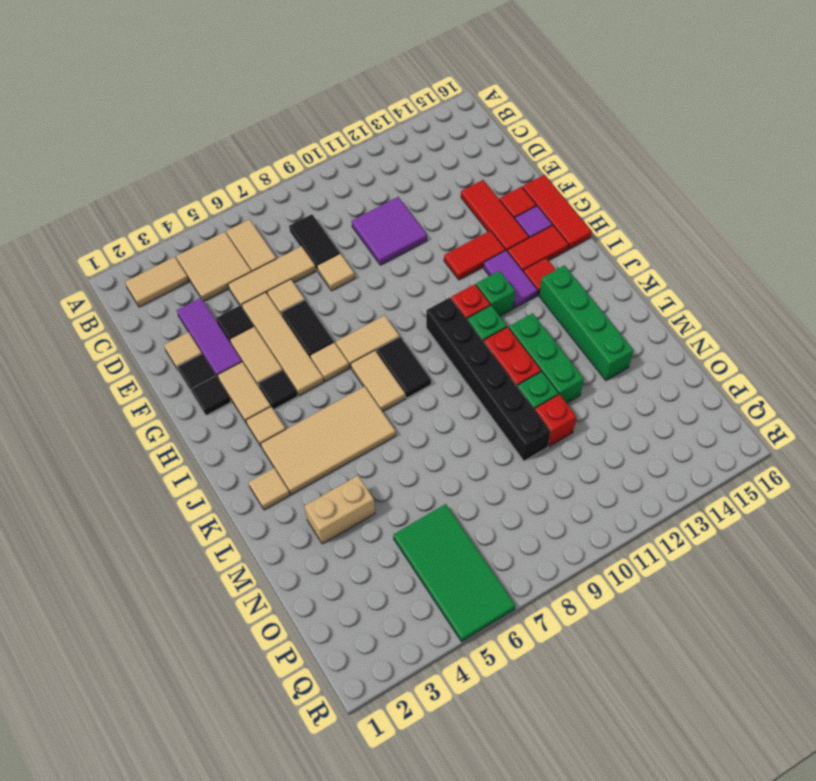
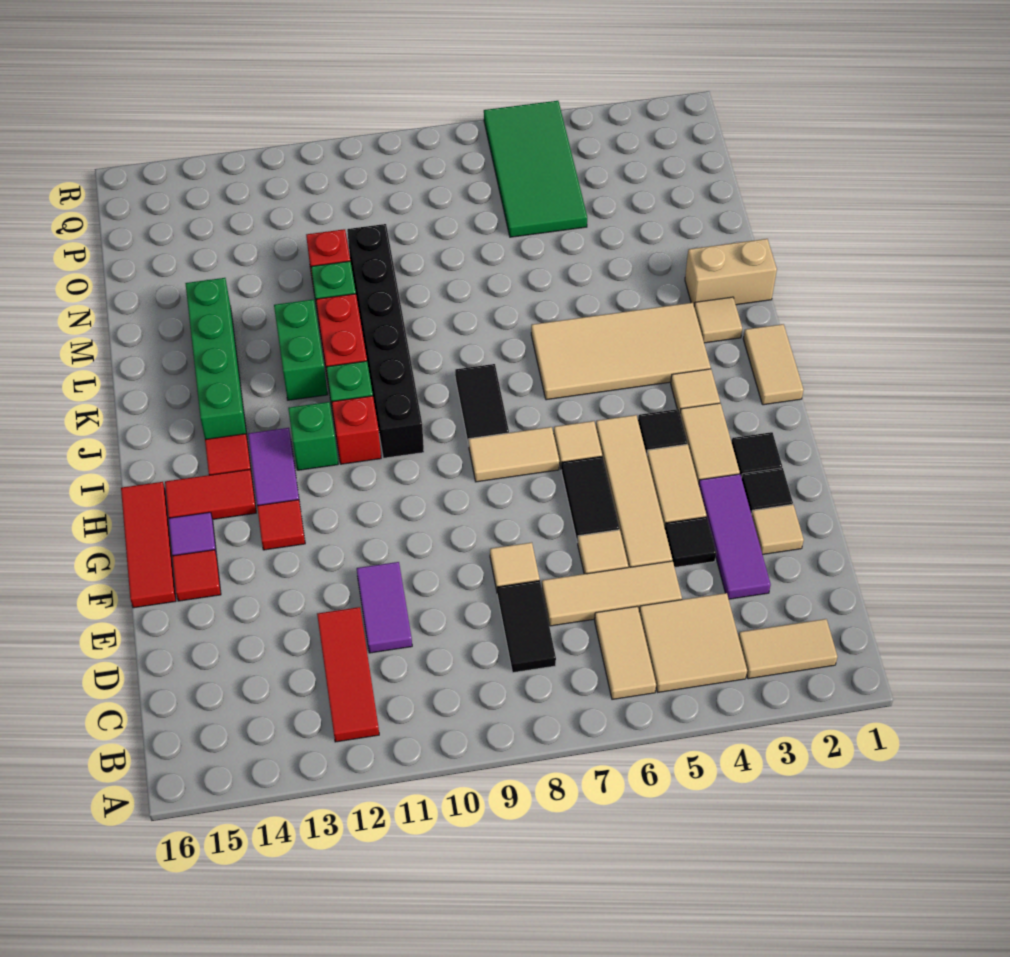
purple tile D10:E11 level 1 -> purple tile D11:E11 level 1
red tile E14:G14 level 1 -> red tile B12:D12 level 1
red tile G12:G13 level 1 -> red tile G13 level 1
tan tile I7:J7 level 1 -> tan tile I1:J1 level 1
green brick K12:M12 level 1 -> green brick K12:L12 level 1
tan brick M3:M4 level 1 -> tan brick L1:L2 level 1

